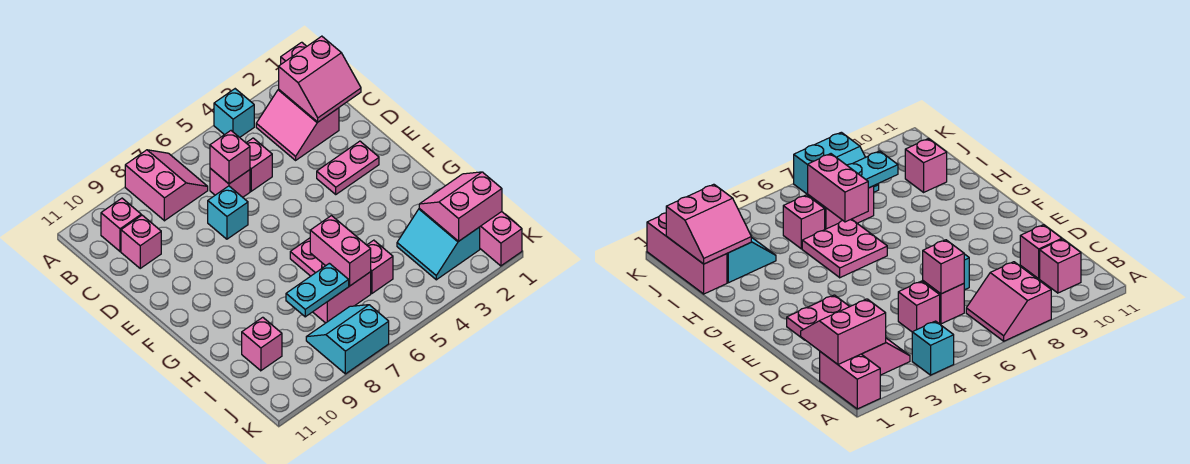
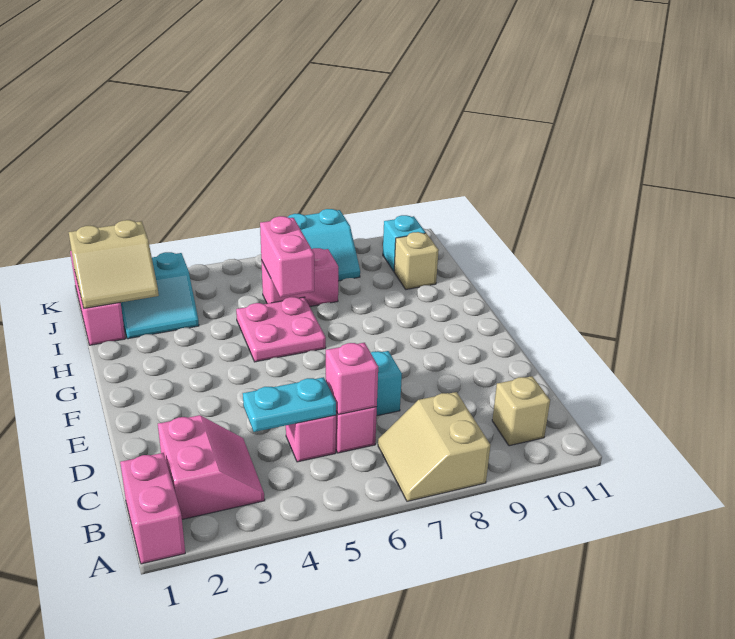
cyan brick A4 level 1 -> cyan brick J10 level 1
pink slope A7:B8 level 1 top 8 -> tan slope A7:B8 level 1 top 8
pink slope B1:C2 level 2 top B -> none
pink brick B10 level 1 -> tan brick B10 level 1
pink brick C10 level 1 -> none
pink plate E2:E3 level 1 -> none
pink slope I1:J2 level 2 top J -> tan slope I1:J2 level 2 top J
cyan slope I2:J3 level 1 top 2 -> cyan slope I2:J3 level 1 top J
pink brick I5 level 1 -> none
cyan plate I7:I8 level 2 -> cyan plate C4:C5 level 2
pink brick I10 level 1 -> tan brick I10 level 1

